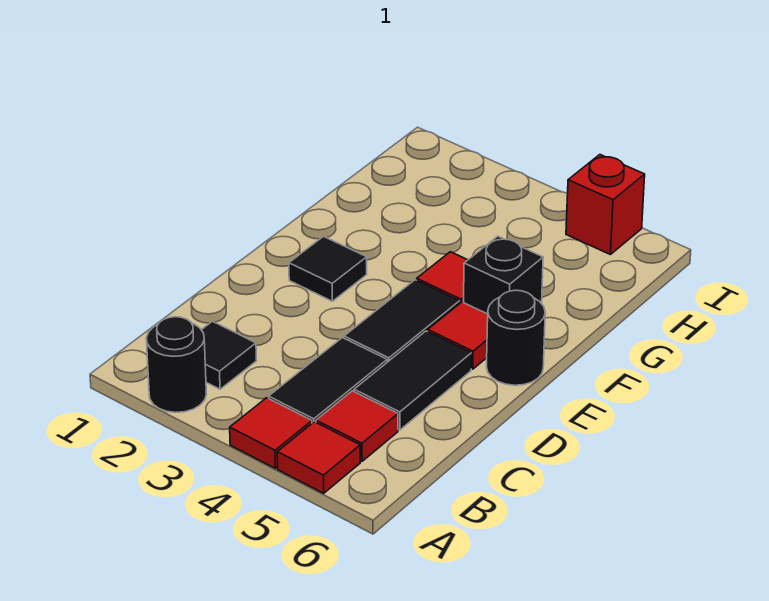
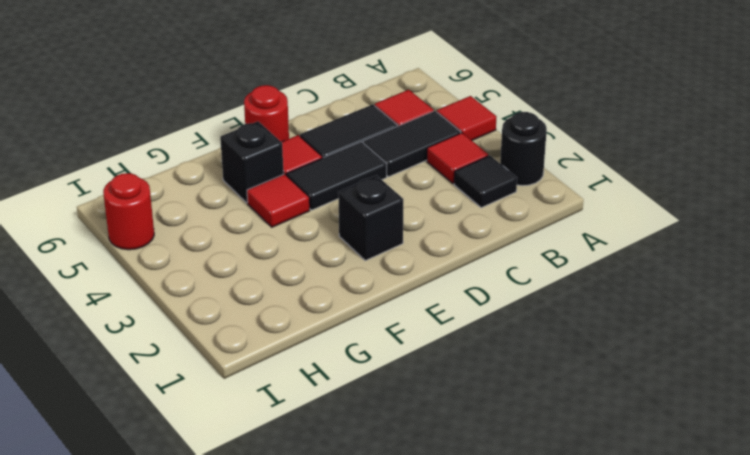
red tile A5 level 1 -> red tile B3 level 1
black tile E2 level 1 -> black brick E2 level 1
black round brick E6 level 1 -> red round brick E6 level 1
red brick I5 level 1 -> red round brick I5 level 1

